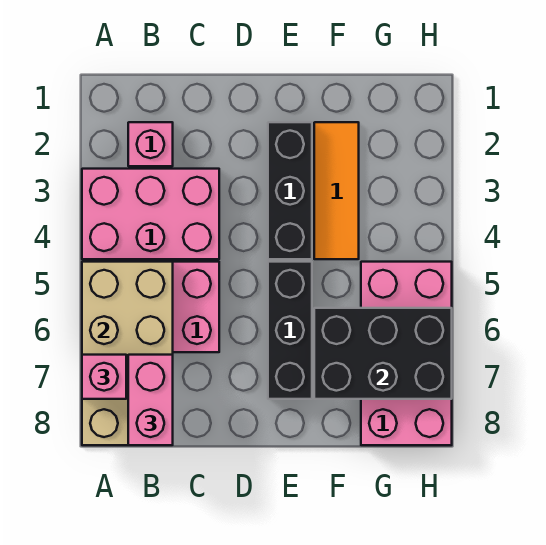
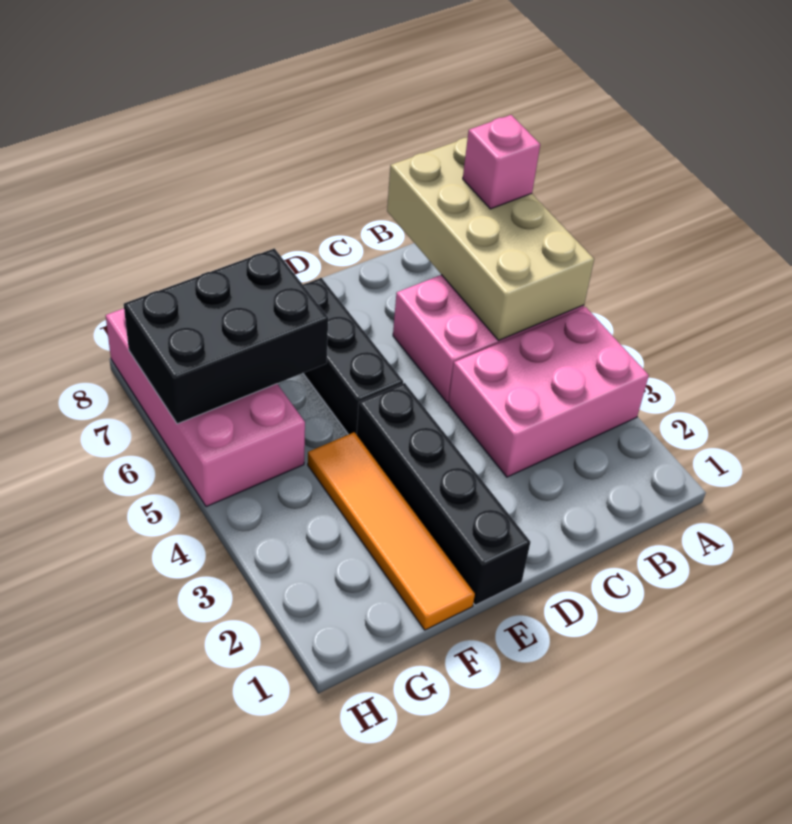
pink brick B2 level 1 -> none
pink brick B7:B8 level 3 -> none
black brick E2:E4 level 1 -> black brick E1:E4 level 1
orange tile F2:F4 level 1 -> orange tile F1:F4 level 1

